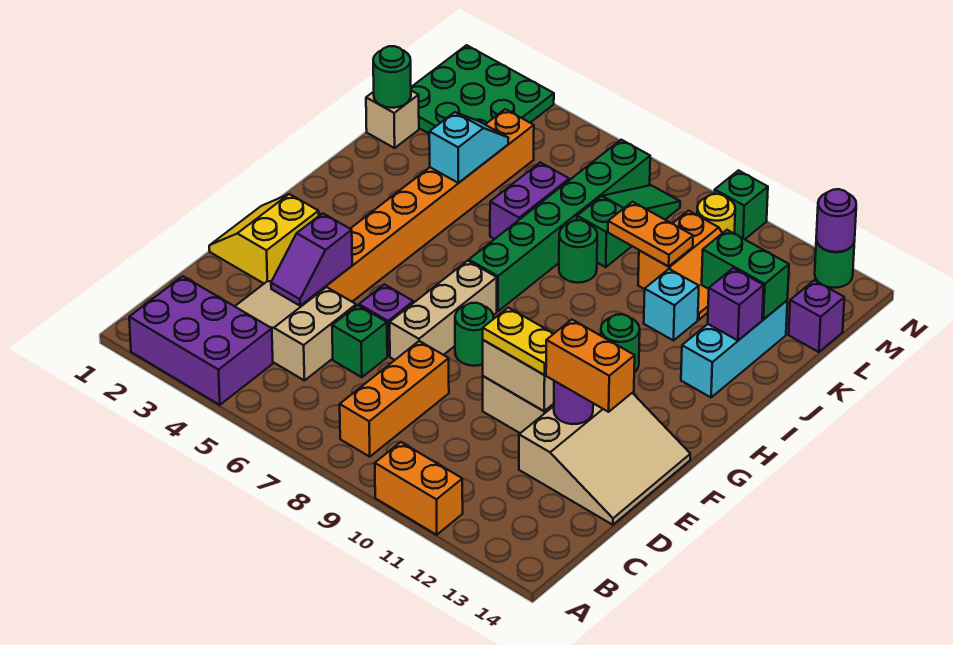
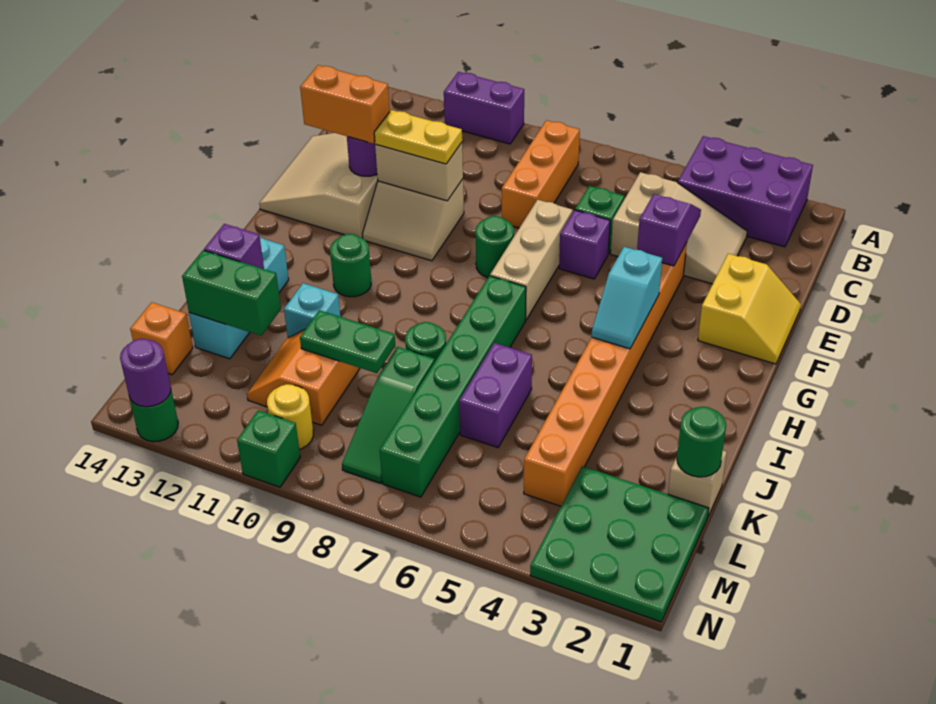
orange brick A10:A11 level 1 -> purple brick A10:A11 level 1
cyan slope J4:K4 level 2 top J -> cyan slope G4:H4 level 2 top G
orange plate K9:K10 level 2 -> green plate K9:K10 level 2
purple brick L14 level 1 -> orange brick L14 level 1

